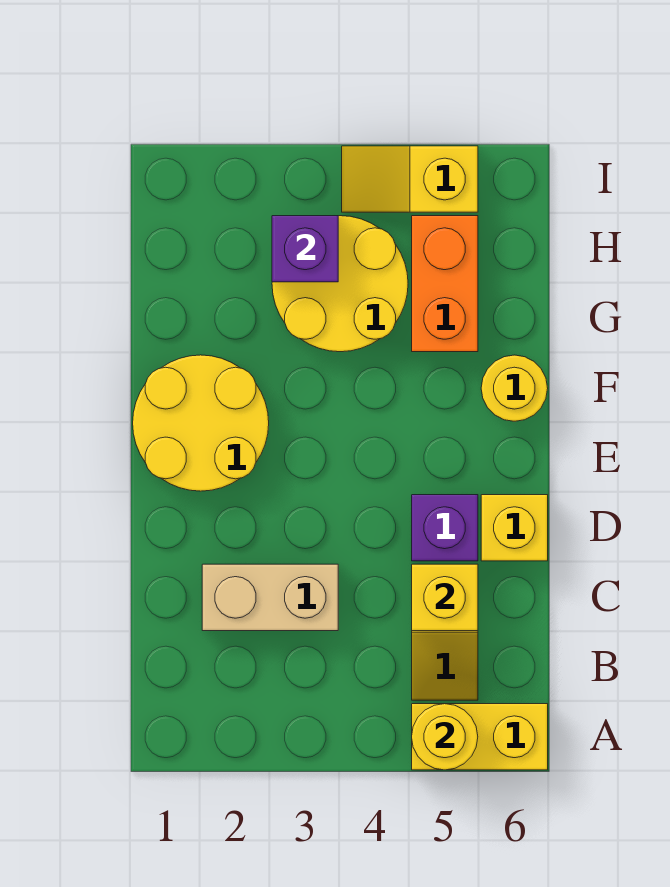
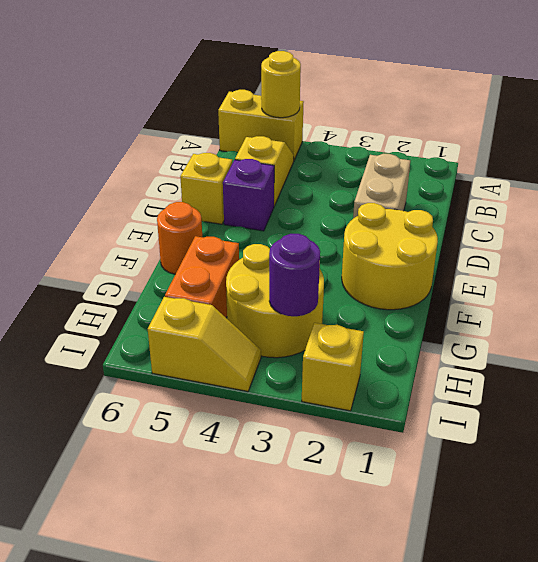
tan brick C2:C3 level 1 -> tan brick C2:D2 level 1
yellow brick C5 level 2 -> yellow brick I2 level 1
yellow round brick F6 level 1 -> orange round brick F6 level 1
purple brick H3 level 2 -> purple round brick H3 level 2

